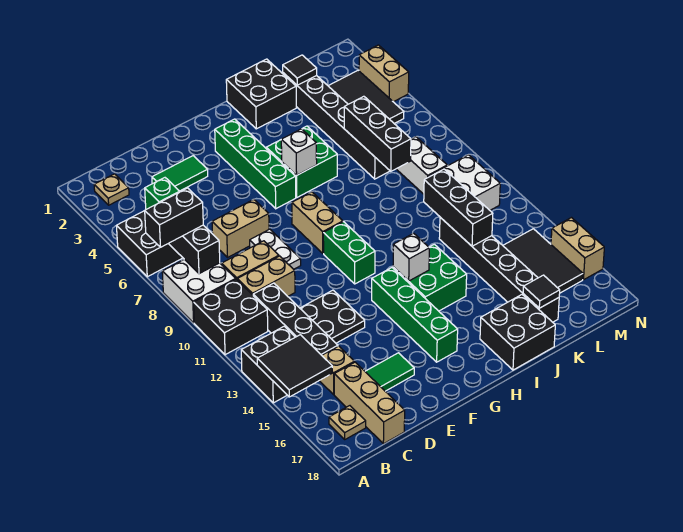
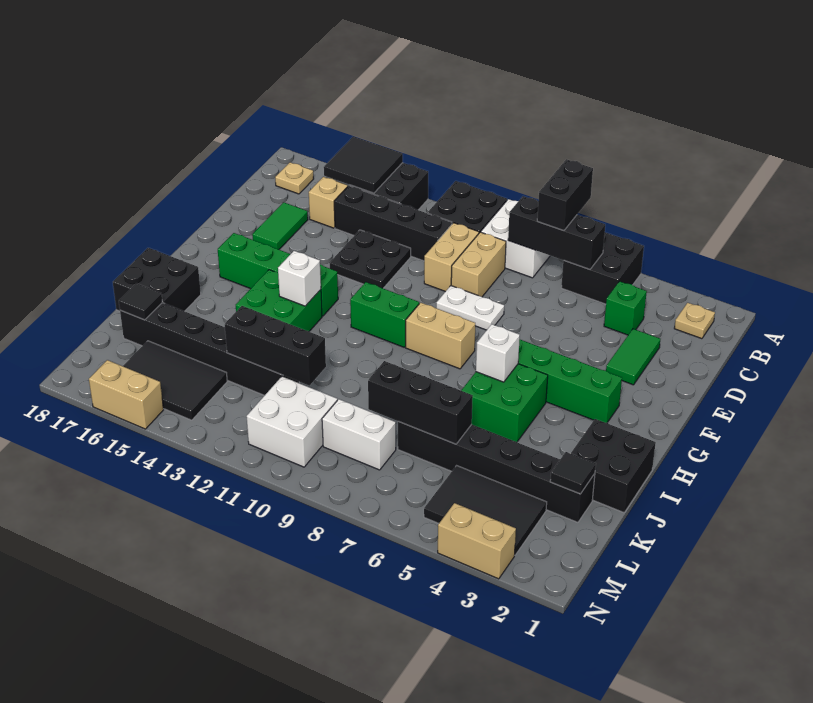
tan brick C16:C18 level 1 -> none
tan brick D7:E7 level 1 -> none

